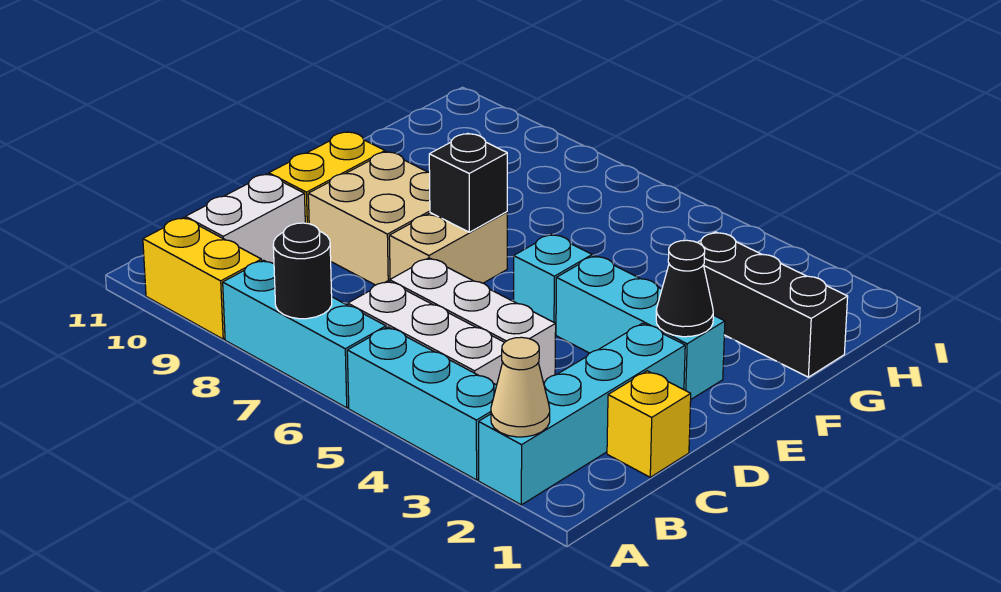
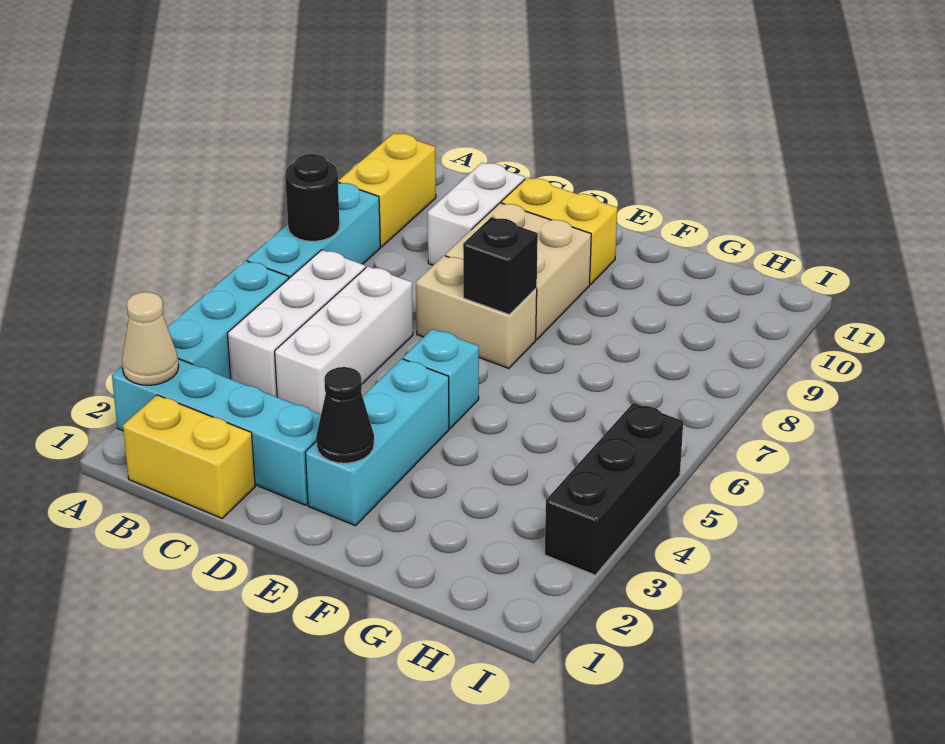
white brick B10:C10 level 1 -> white brick C9:C10 level 1
yellow brick C1 level 1 -> yellow brick B1:C1 level 1
black brick G1:G3 level 1 -> black brick I3:I5 level 1

